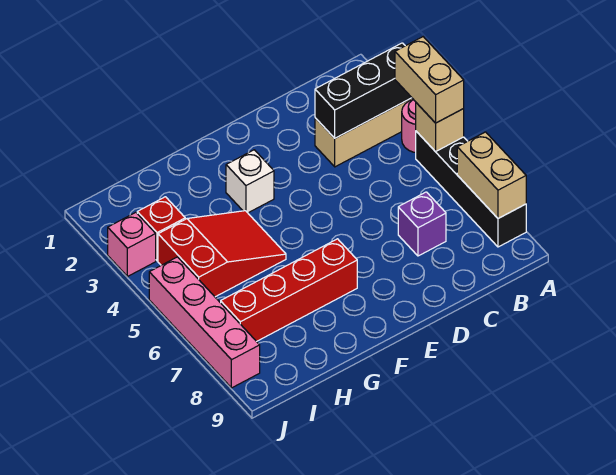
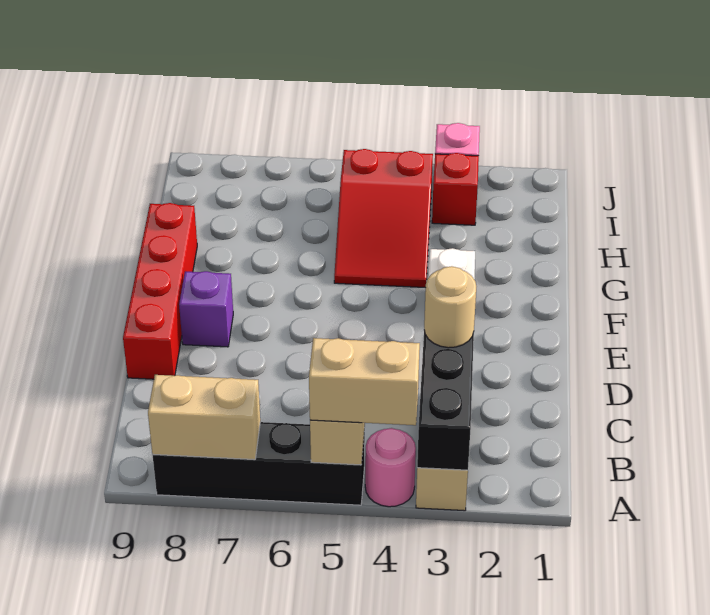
none -> tan round brick C3 level 3
purple brick C7 level 1 -> purple brick E8 level 1
red brick F7:I7 level 1 -> red brick D9:G9 level 1
pink brick J5:J8 level 1 -> none

